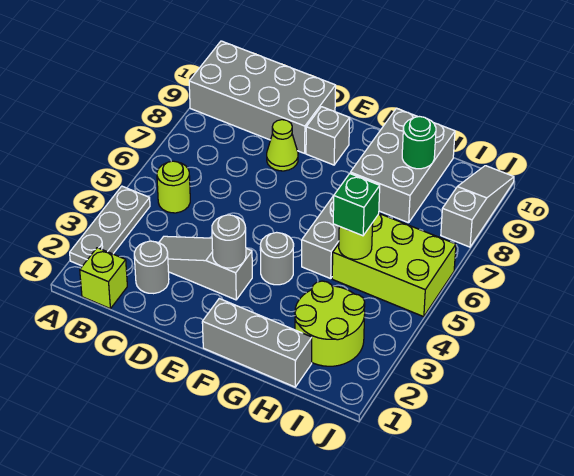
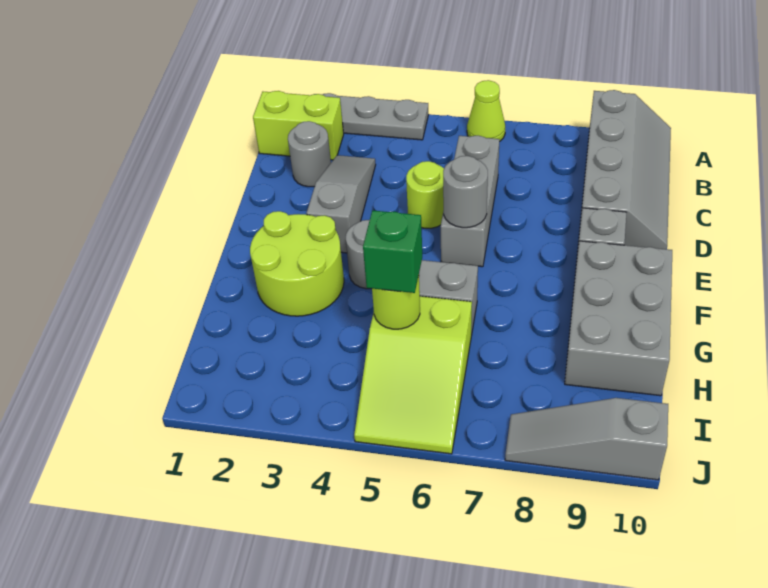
grey brick A9:D10 level 1 -> grey slope A9:D10 level 1 top 9
lime brick B1 level 1 -> lime brick B1:B2 level 1
lime round brick B5 level 1 -> lime round brick D5 level 1
lime cone D8 level 1 -> lime cone A6 level 1
grey round brick E3 level 2 -> grey round brick E6 level 2
grey brick F1:H1 level 1 -> grey brick C6:E6 level 1
grey brick G8:H10 level 1 -> grey brick F9:H10 level 1
lime round brick H2:I3 level 1 -> lime round brick F2:G3 level 1
lime brick H5:J6 level 1 -> lime slope H5:J6 level 1 top H
green round brick H9 level 2 -> none
grey slope J8:J10 level 1 top 8 -> grey slope J8:J10 level 1 top 10

